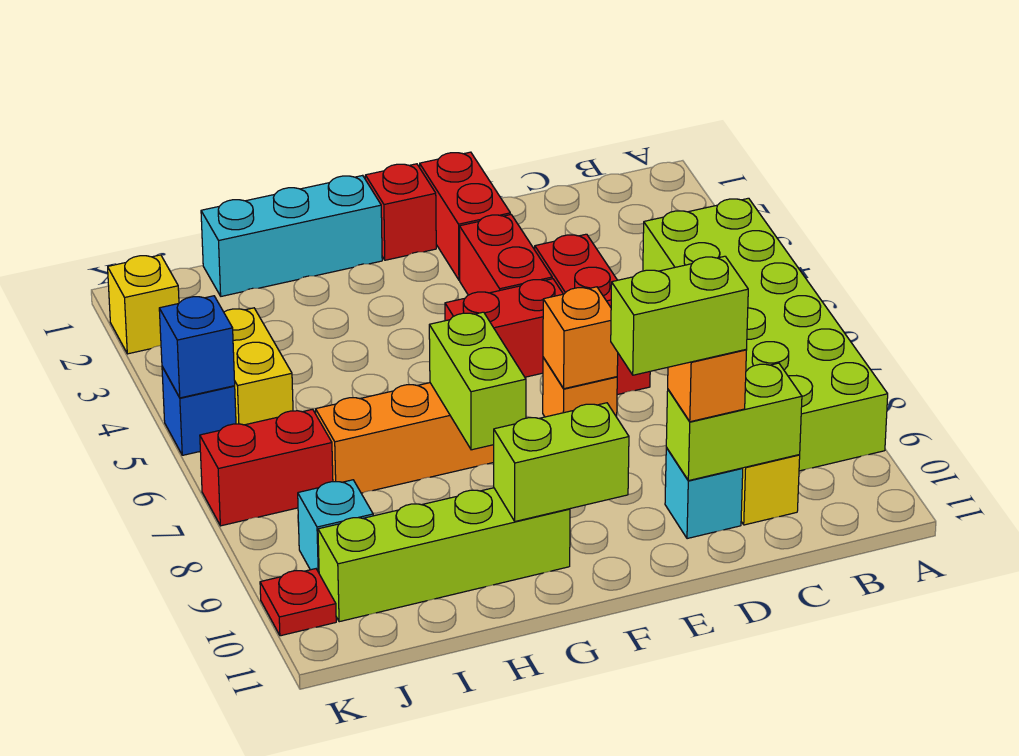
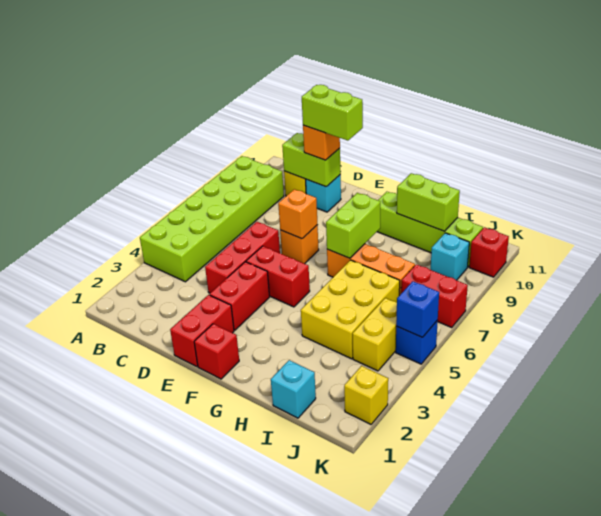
lime brick F10:G10 level 2 -> lime brick H10:I10 level 2
cyan brick G1:I1 level 1 -> cyan brick I1 level 1
none -> yellow brick H4:I6 level 1
red plate K10 level 1 -> red brick K10 level 1

